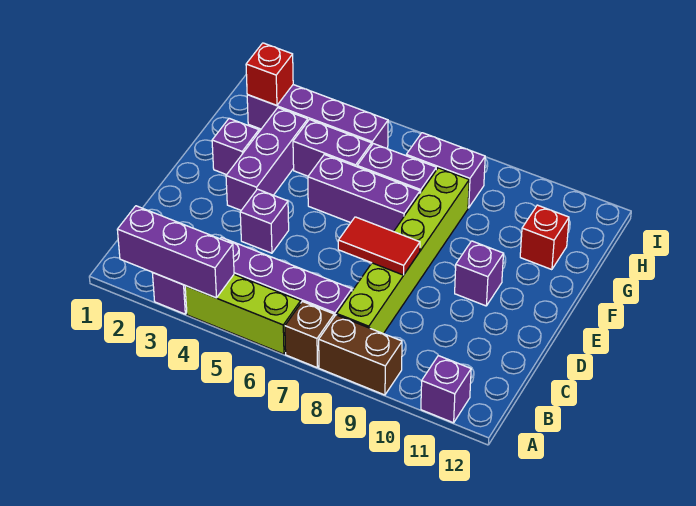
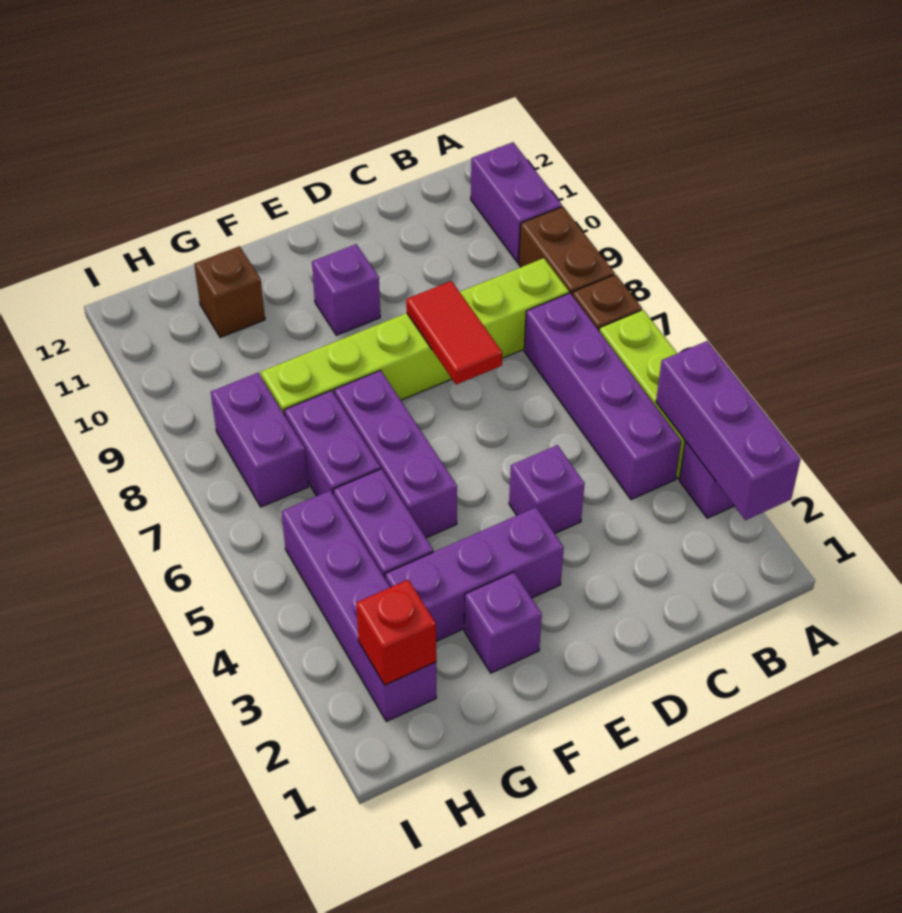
purple brick A11 level 1 -> purple brick A10:A11 level 1
red brick G11 level 1 -> brown brick G11 level 1

